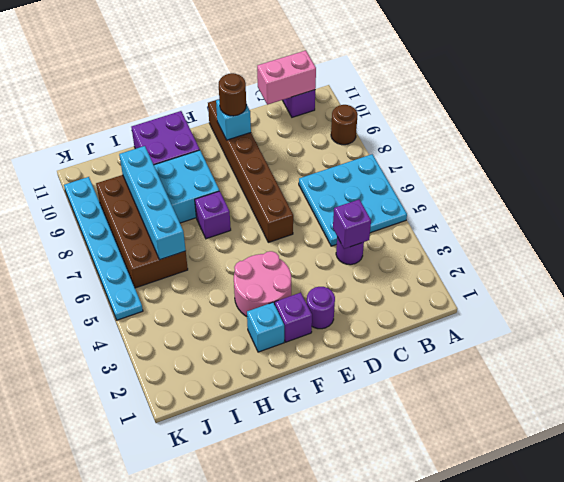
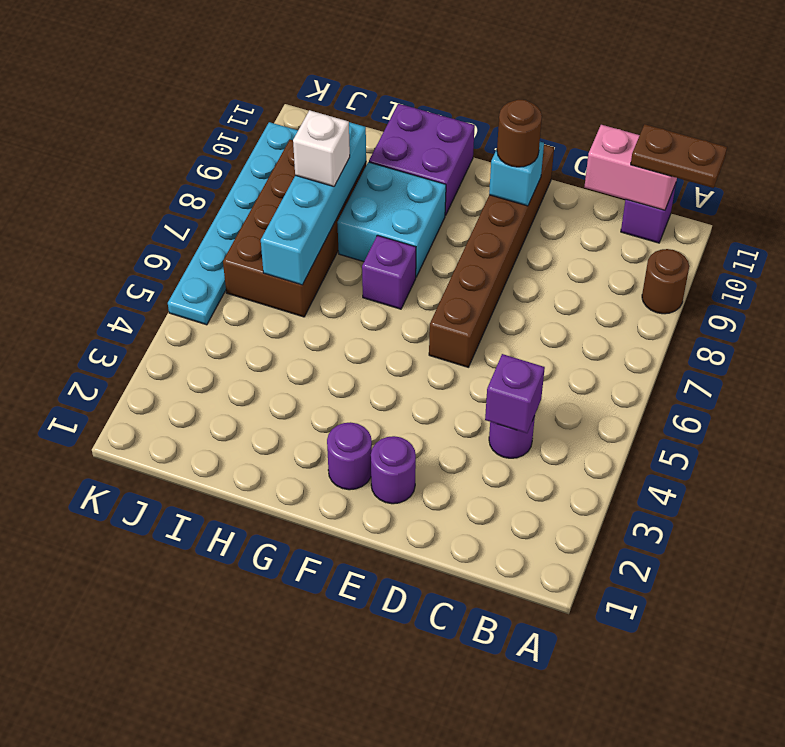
cyan plate A5:C7 level 1 -> none
none -> brown plate A11:B11 level 3
purple brick F2 level 1 -> purple round brick F2 level 1
pink round brick F3:G4 level 1 -> none
cyan brick G2 level 1 -> none
none -> white brick I8 level 3

